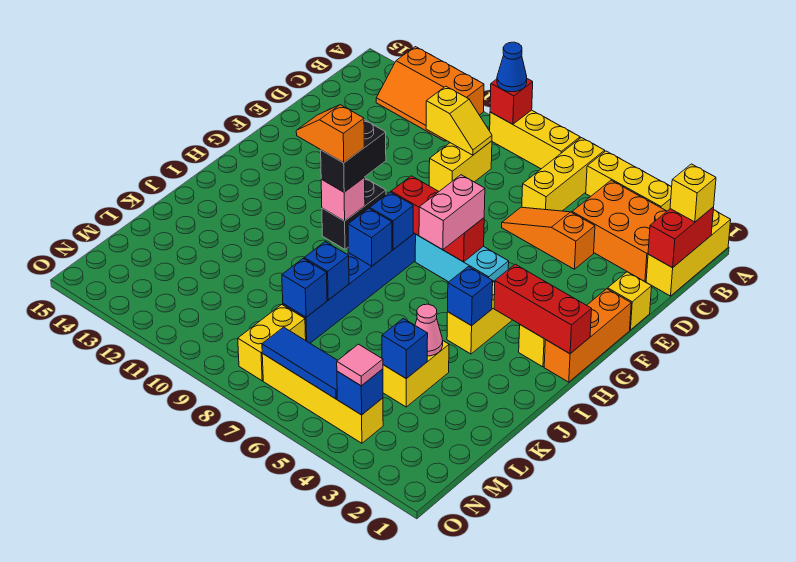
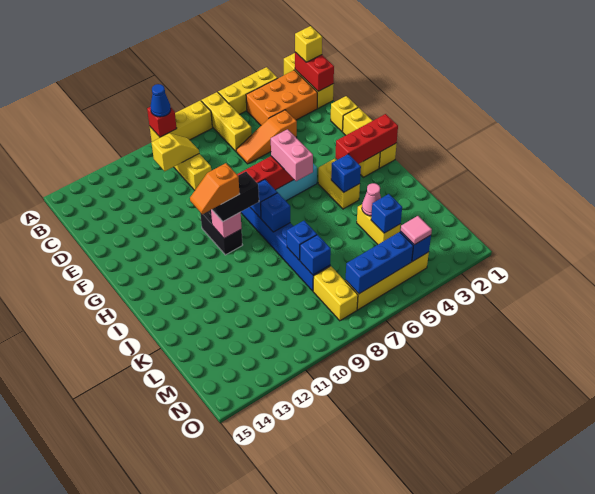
orange slope A11:B13 level 1 top A -> none
orange brick F1:H1 level 1 -> yellow brick F1:H1 level 1
black brick G10:H10 level 3 -> black brick H9:H10 level 3
blue tile N5:N7 level 2 -> blue brick N5:N7 level 2

